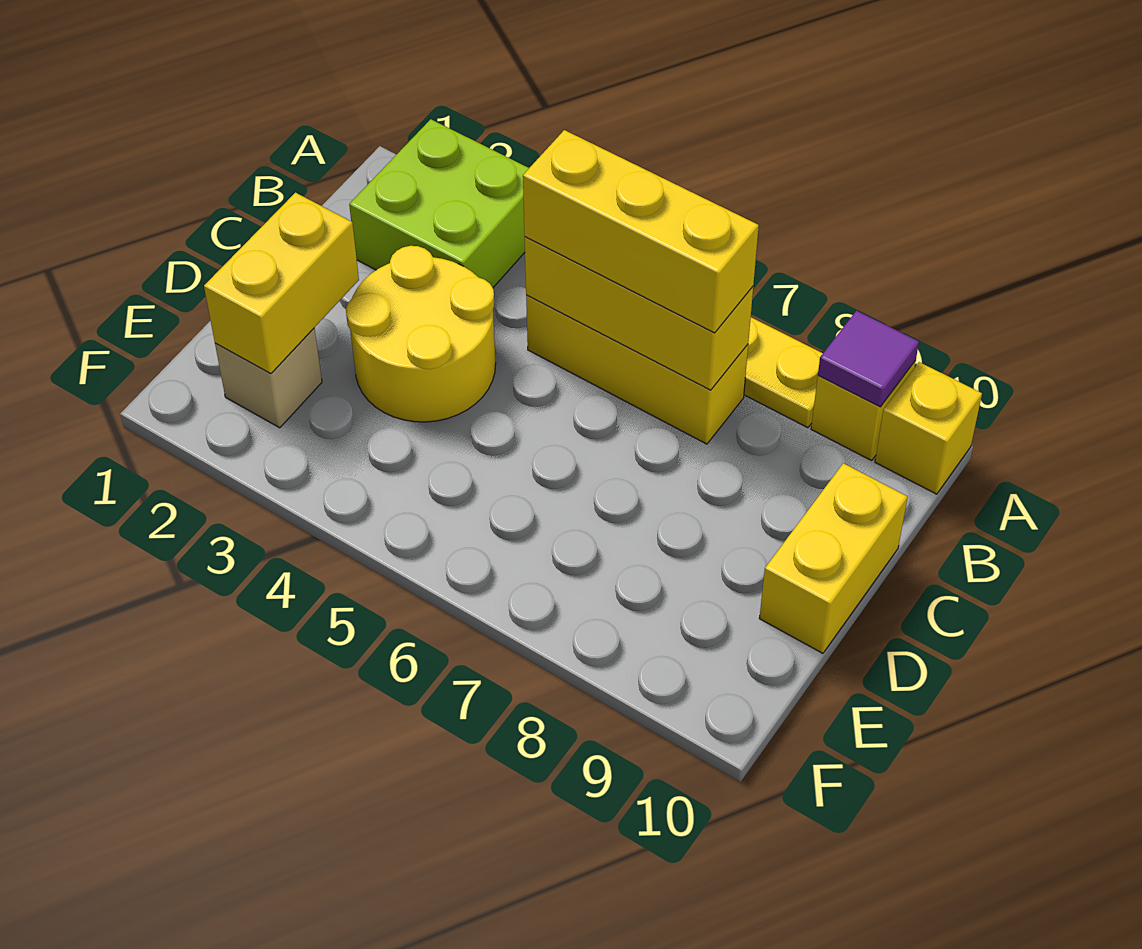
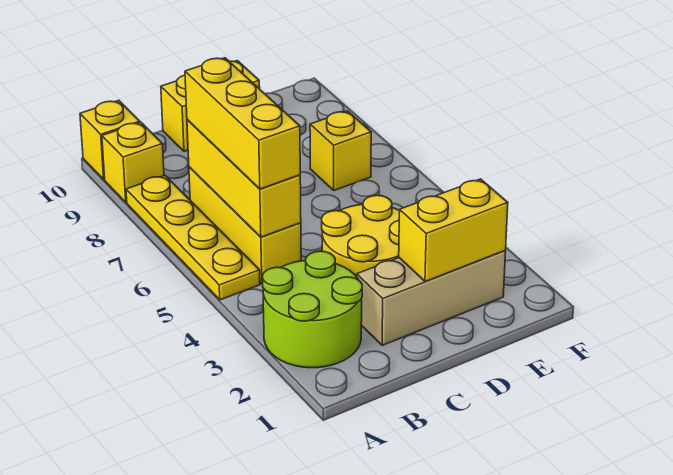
lime brick A2:B3 level 1 -> lime round brick A2:B3 level 1
purple tile A9 level 2 -> none
tan brick E2 level 1 -> tan brick C2:E2 level 1
none -> yellow brick E7 level 1

